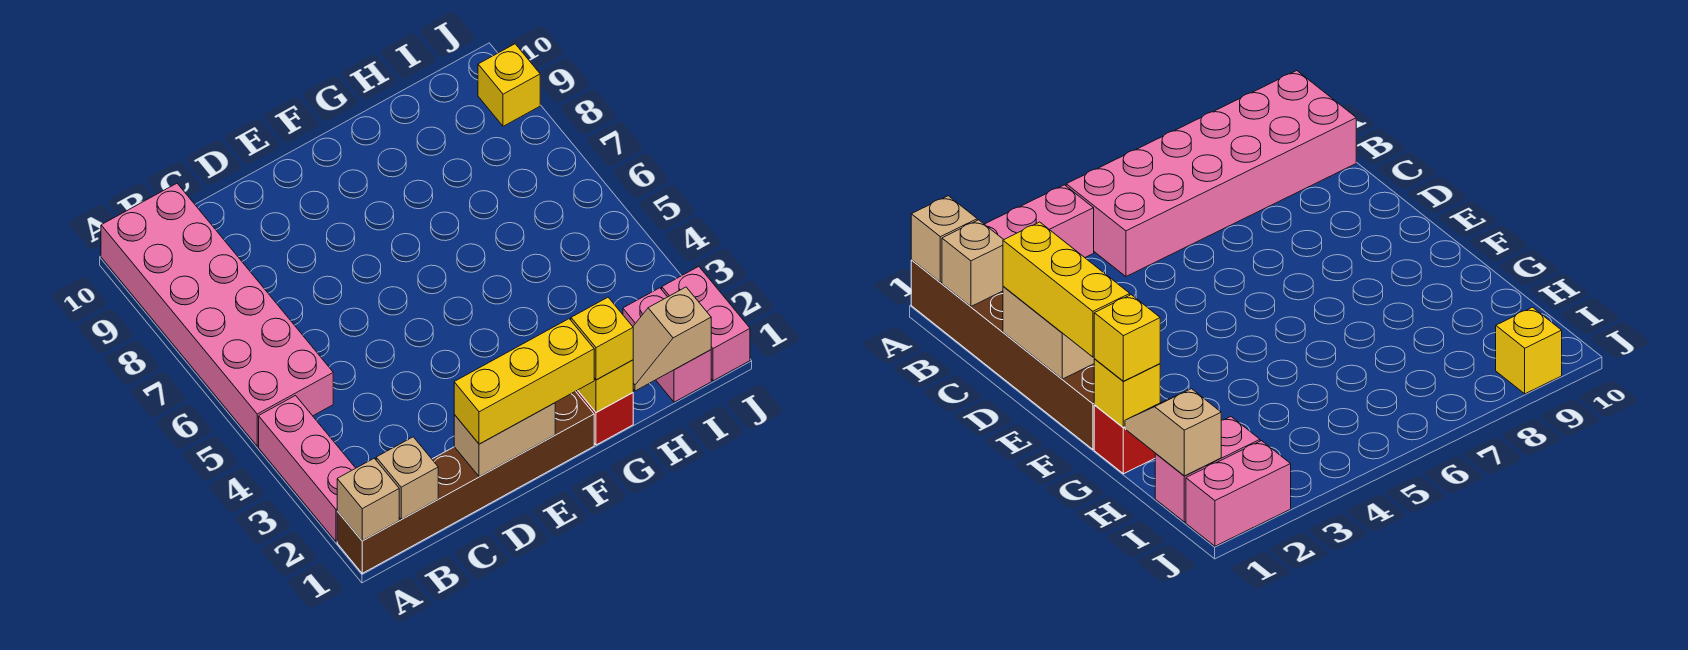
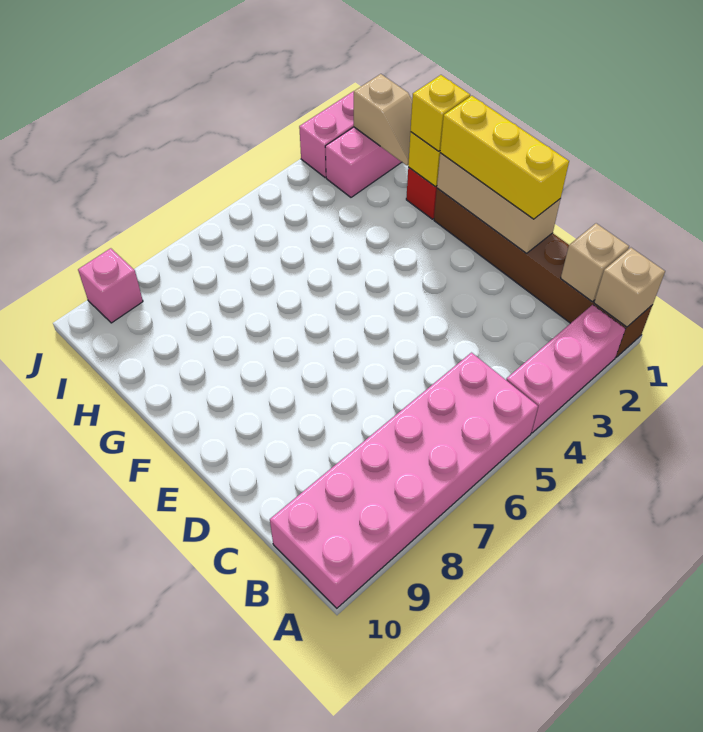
tan brick D1:E1 level 2 -> tan brick D1:F1 level 2
yellow brick J9 level 1 -> pink brick J9 level 1

